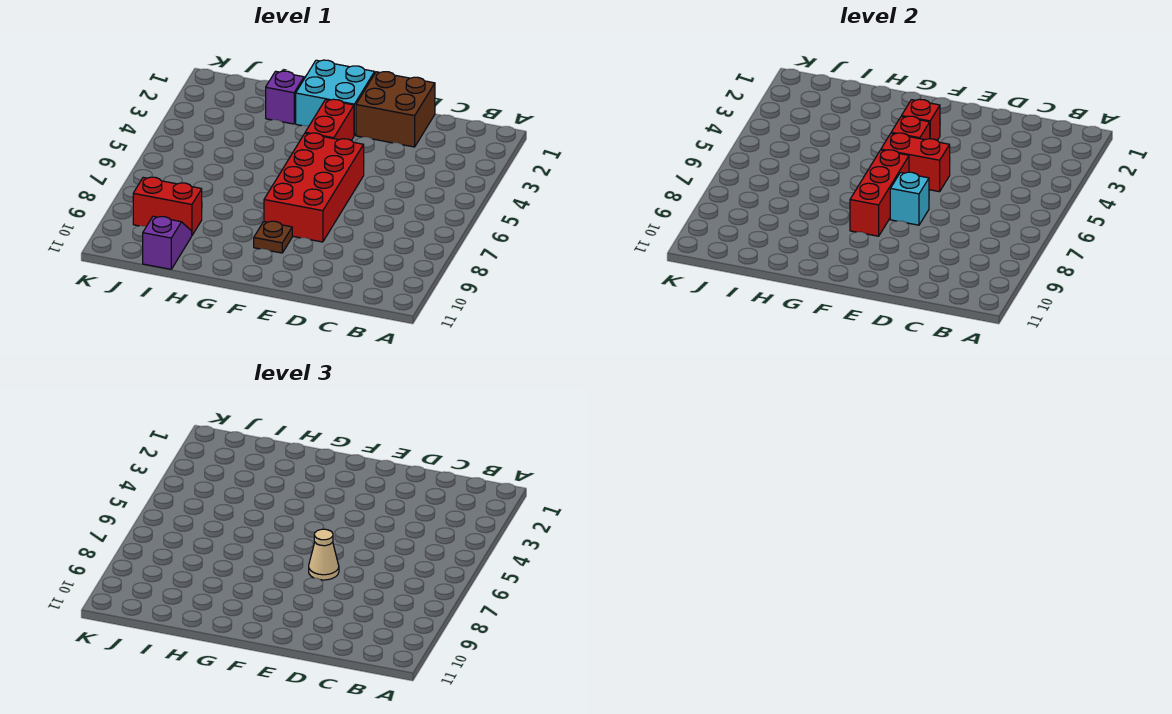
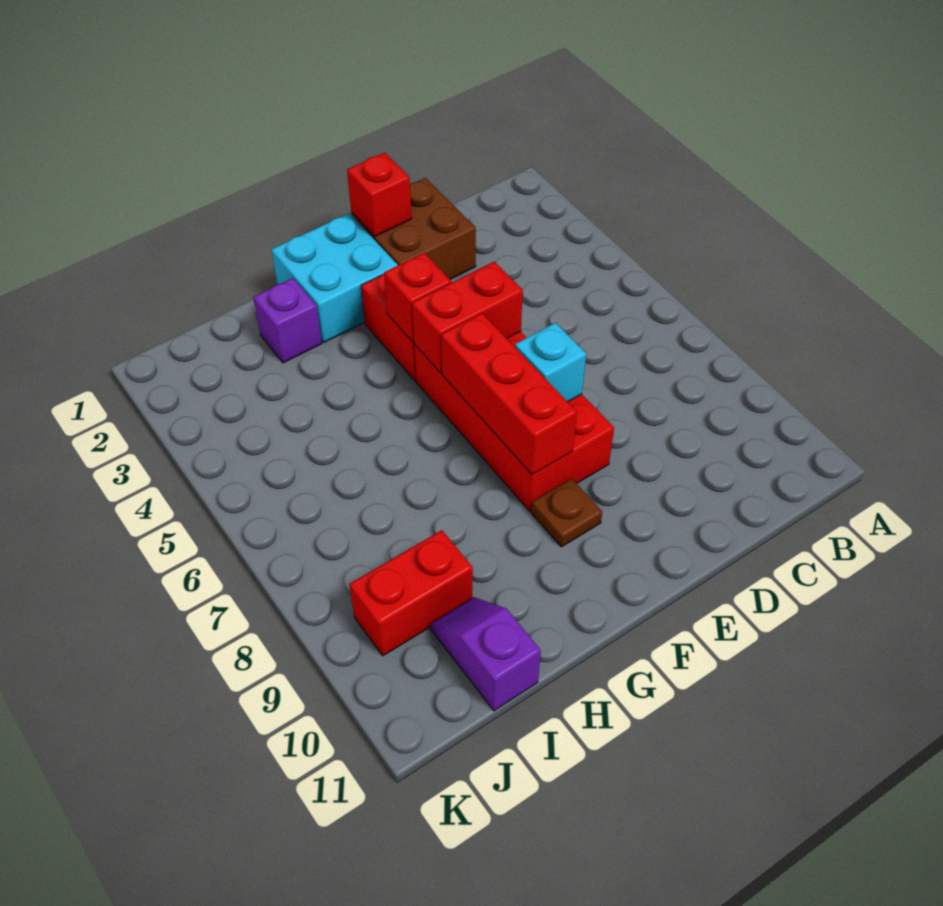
tan cone E7 level 3 -> none
red brick F3 level 2 -> red brick E1 level 2

